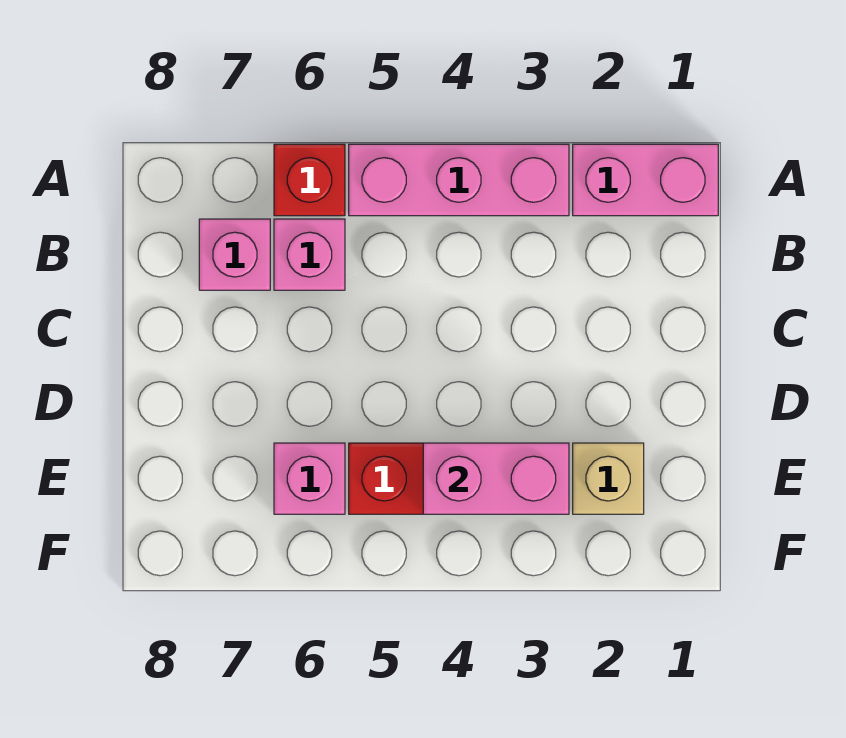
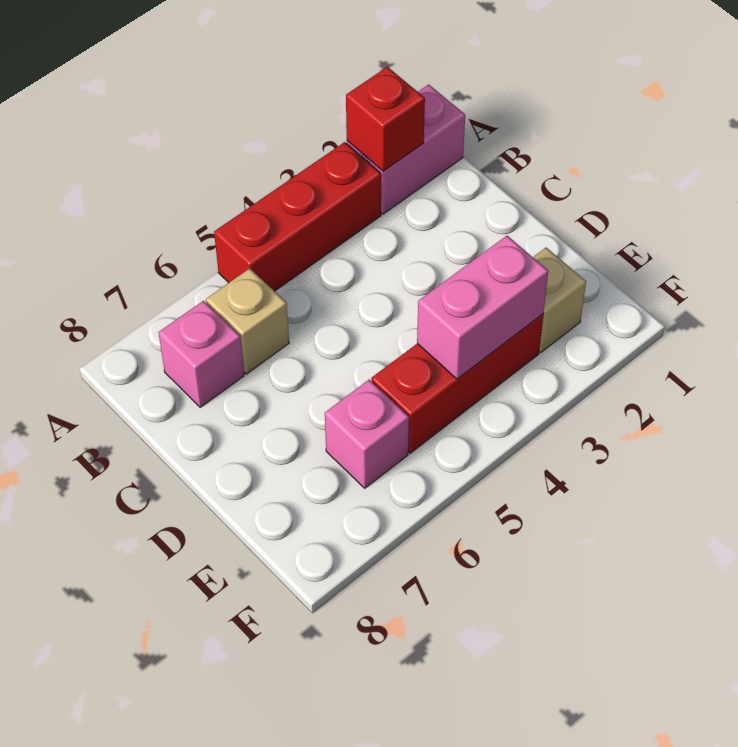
pink brick A3:A5 level 1 -> red brick A3:A5 level 1
red brick A6 level 1 -> red brick A2 level 2
pink brick B6 level 1 -> tan brick B6 level 1

